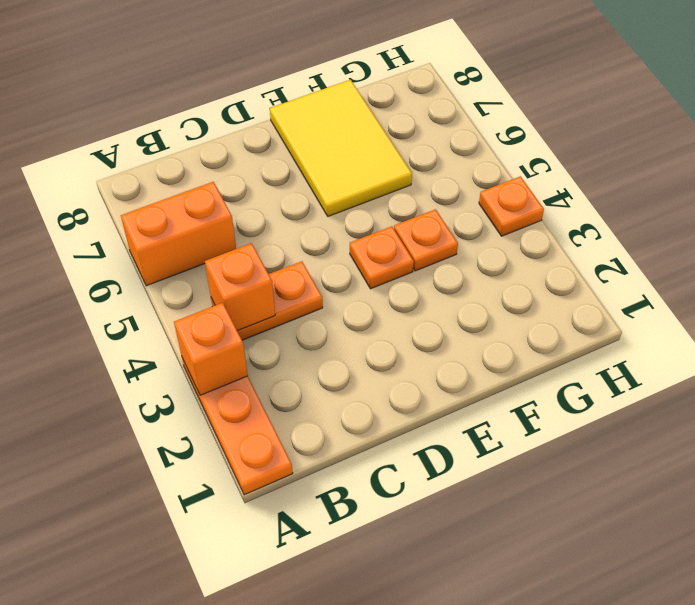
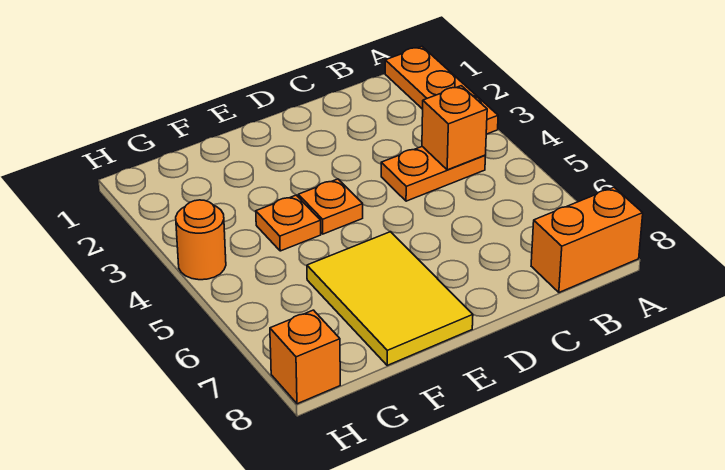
orange brick A3 level 2 -> orange brick H8 level 1
orange brick A6:B6 level 1 -> orange brick A8:B8 level 1
orange plate H4 level 1 -> orange round brick H4 level 1

